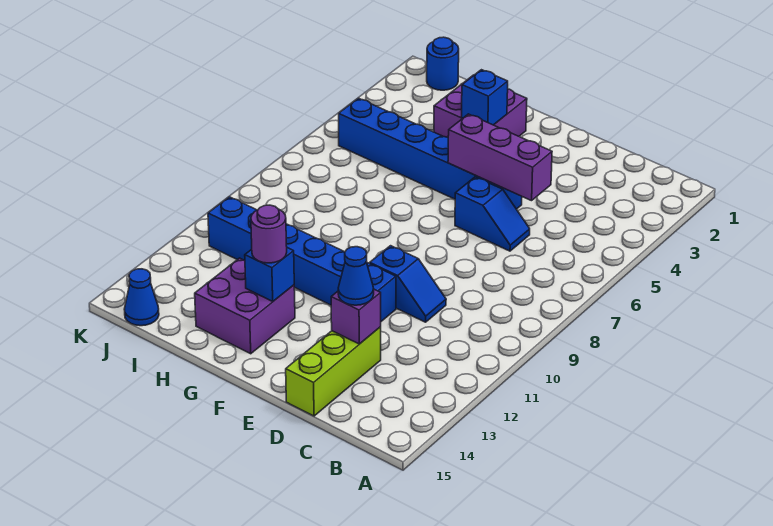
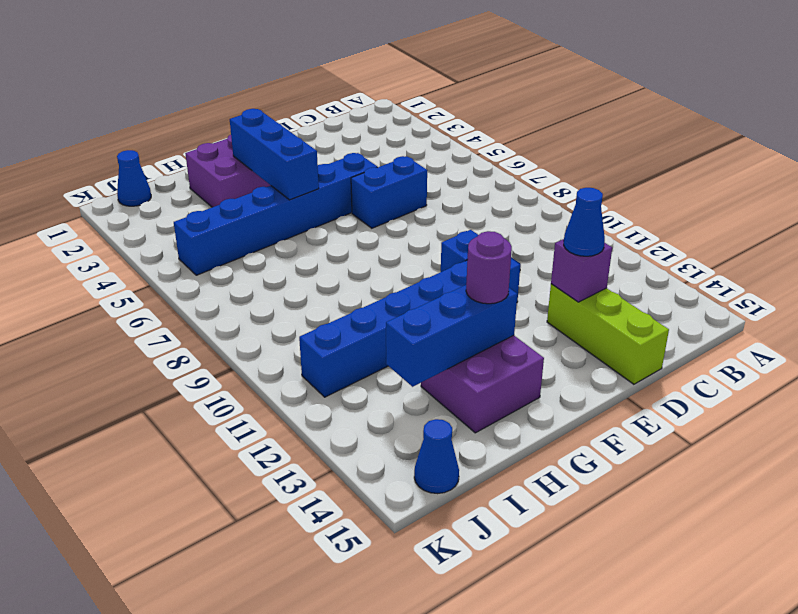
purple brick D5:F5 level 2 -> none
blue slope D6:E6 level 1 top E -> blue brick D6:E6 level 1
blue brick G3 level 2 -> blue brick G3:G5 level 2
blue brick G13 level 2 -> blue brick G13:I13 level 2
blue round brick J1 level 1 -> blue cone J1 level 1

